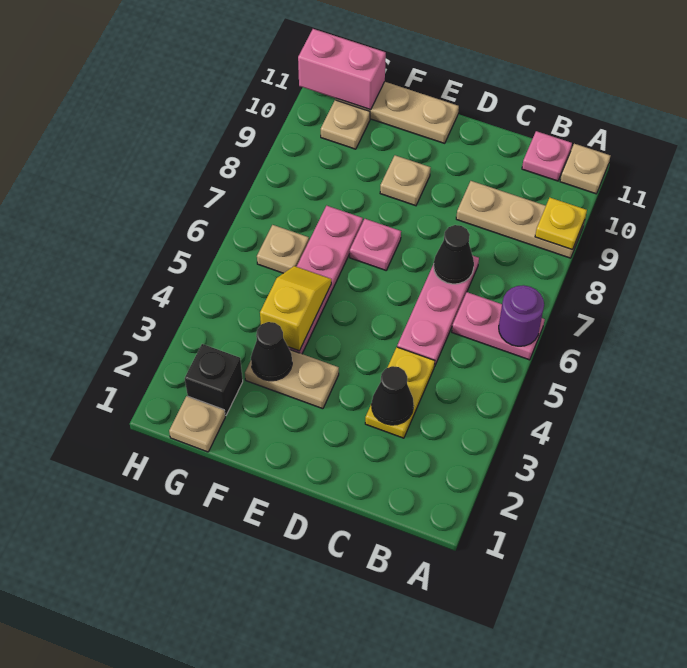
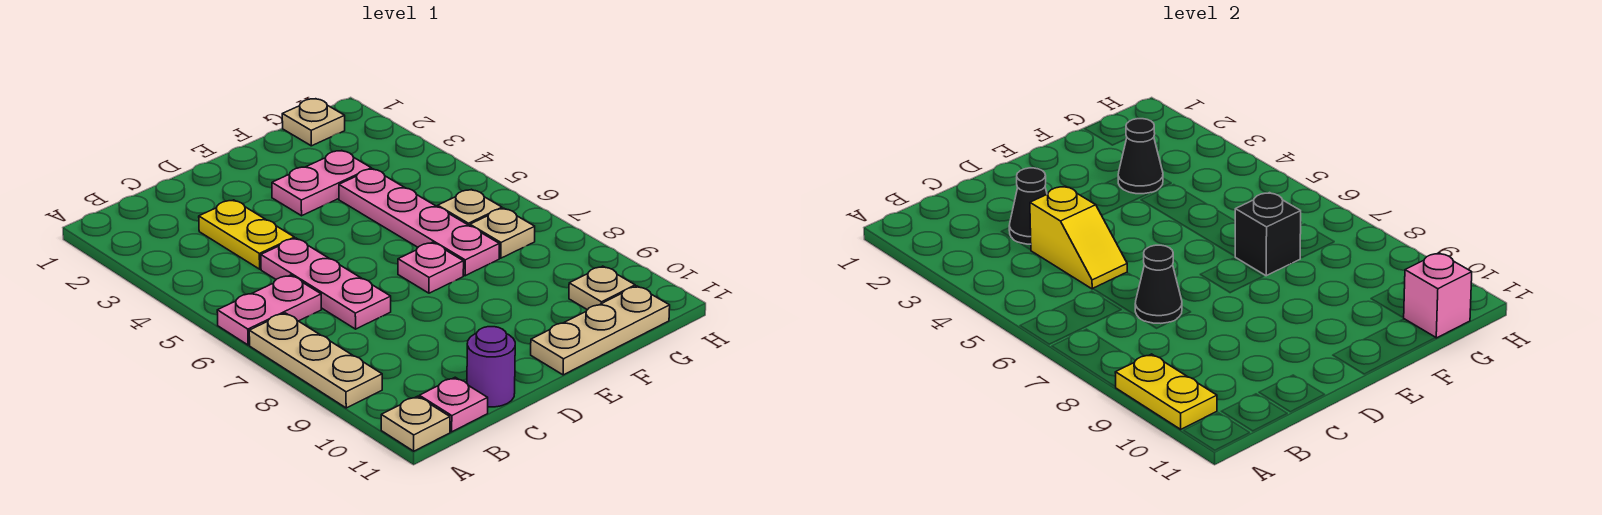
purple round brick A6 level 2 -> purple round brick C11 level 1
tan plate A9:C9 level 1 -> tan plate A7:A9 level 1
yellow plate A9 level 2 -> yellow plate A9:A10 level 2
tan plate E3:F3 level 1 -> pink plate E3:F3 level 1
tan plate E9 level 1 -> tan plate G7 level 1
yellow slope F4:F5 level 2 top 4 -> yellow slope C4:C5 level 2 top 4
black brick G2 level 1 -> black brick F7 level 2
pink brick G11:H11 level 2 -> pink brick G11 level 2

